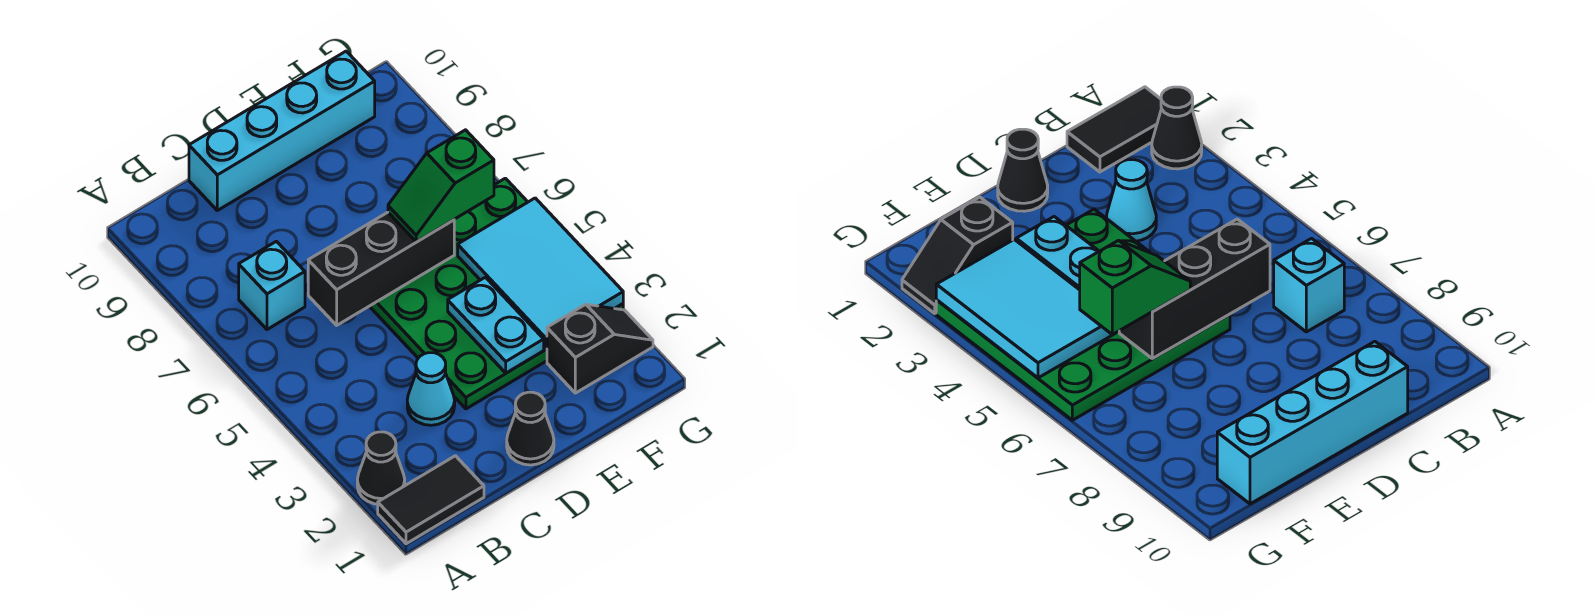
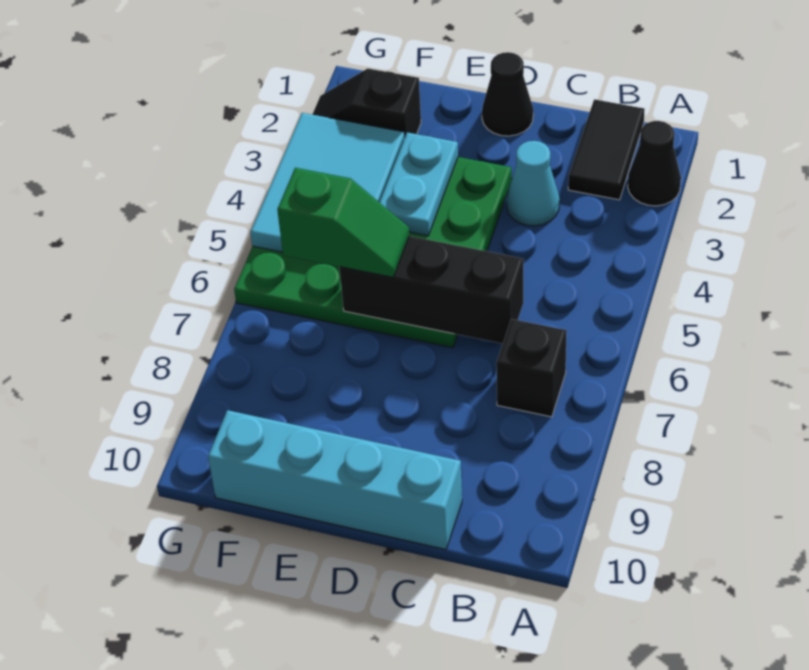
black tile A1:B1 level 1 -> black tile B1:B2 level 1
cyan brick B7 level 1 -> black brick B7 level 1

